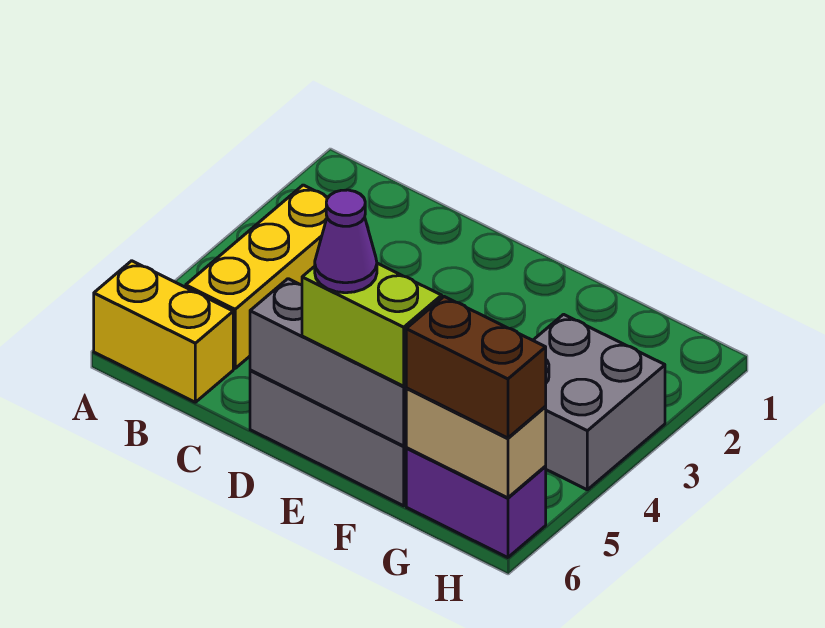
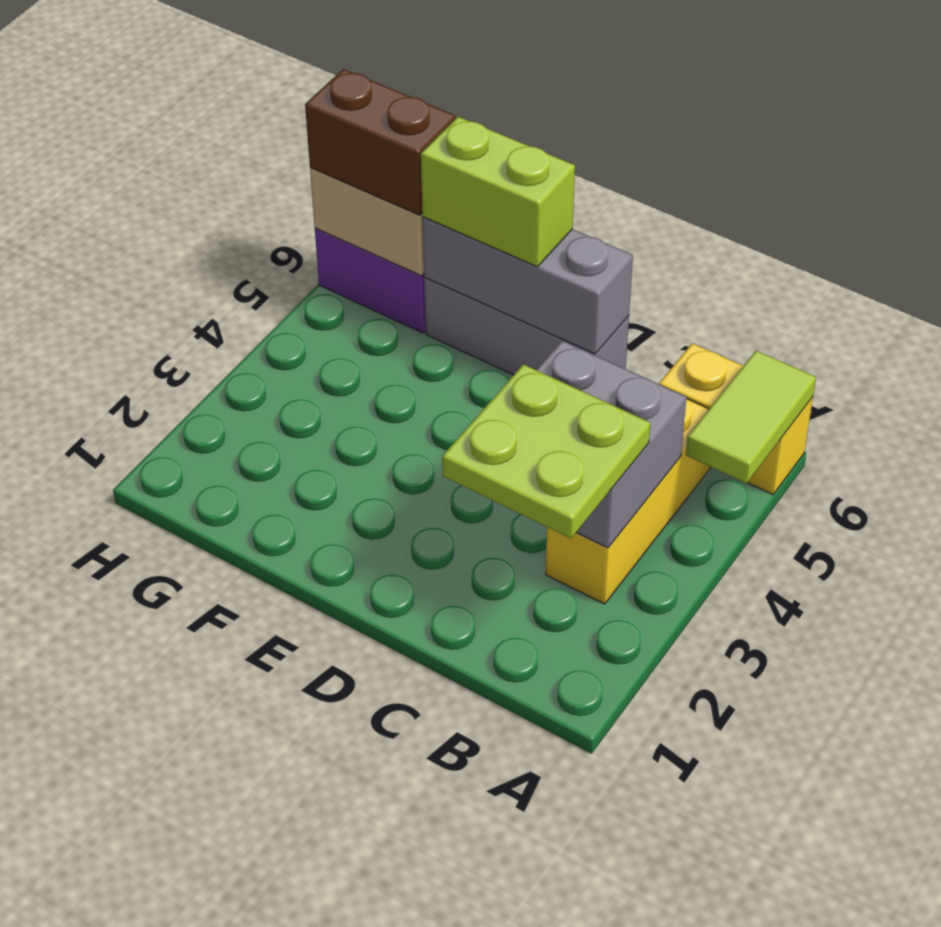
none -> lime tile A5:A6 level 2
none -> lime plate B2:C3 level 3
purple cone E6 level 4 -> none
grey brick G3:H4 level 1 -> grey brick B3:C4 level 2

